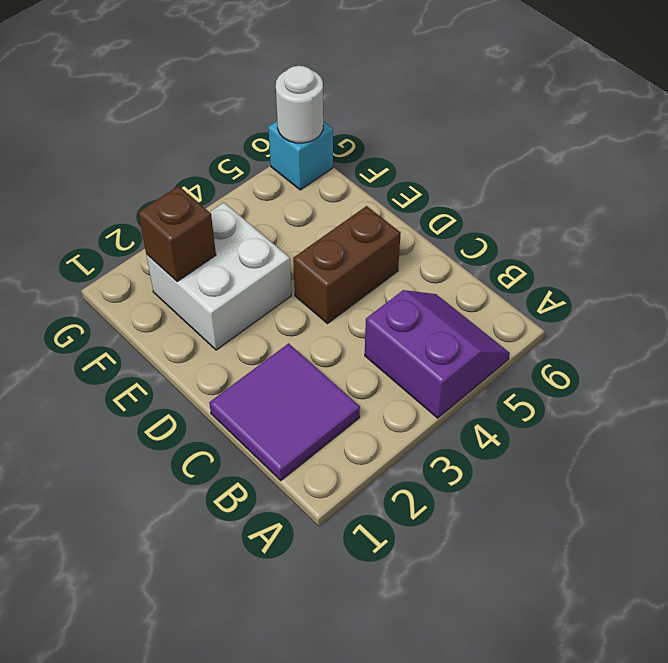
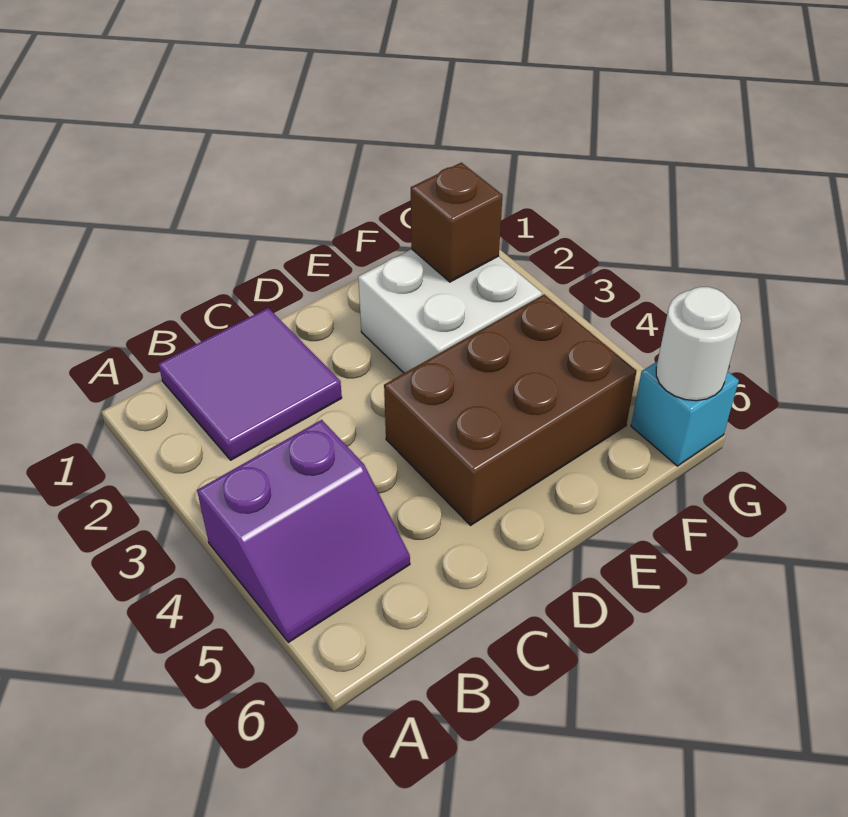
brown brick D4:D5 level 1 -> brown brick D4:F5 level 1

